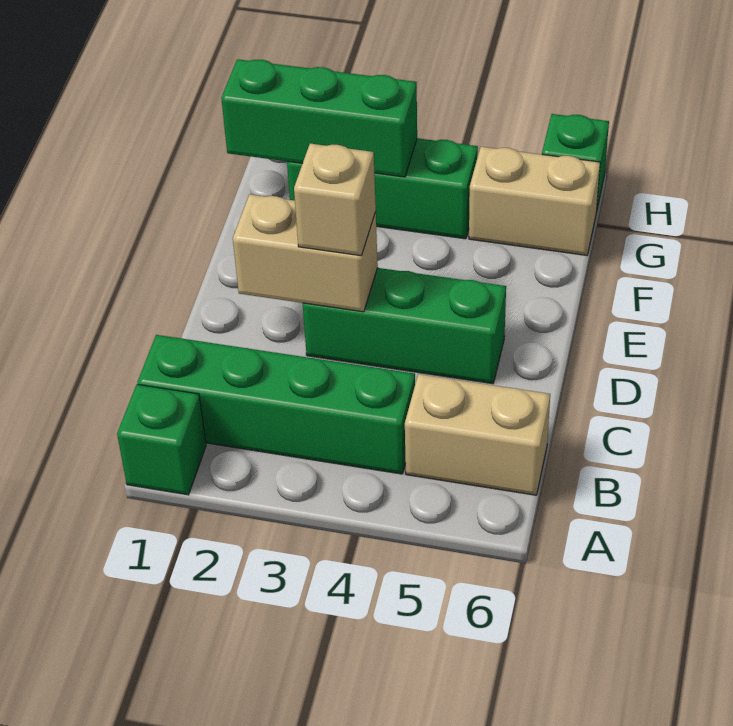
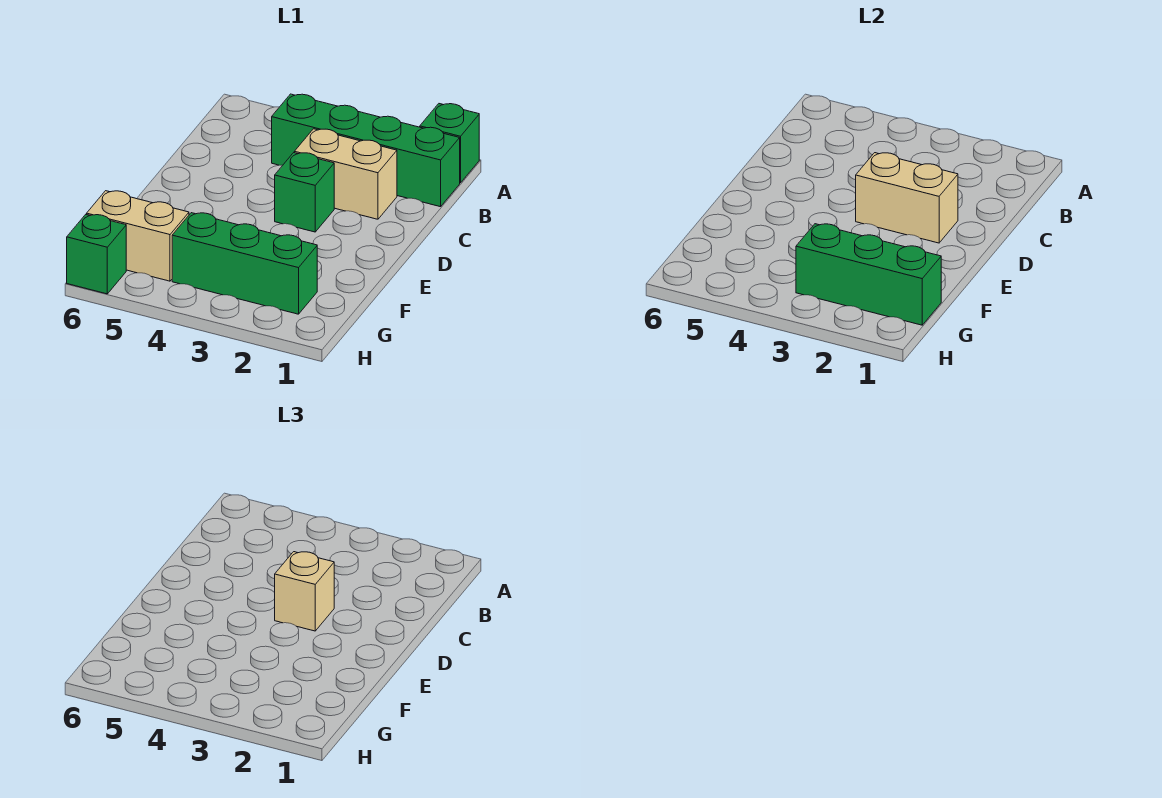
tan brick B5:B6 level 1 -> tan brick C2:C3 level 1
green brick D3:D5 level 1 -> green brick D3 level 1

